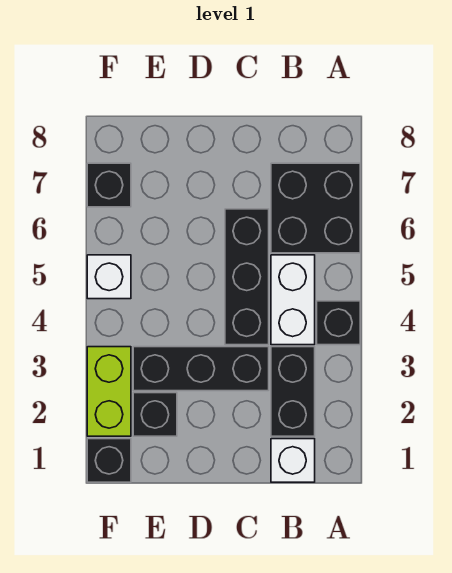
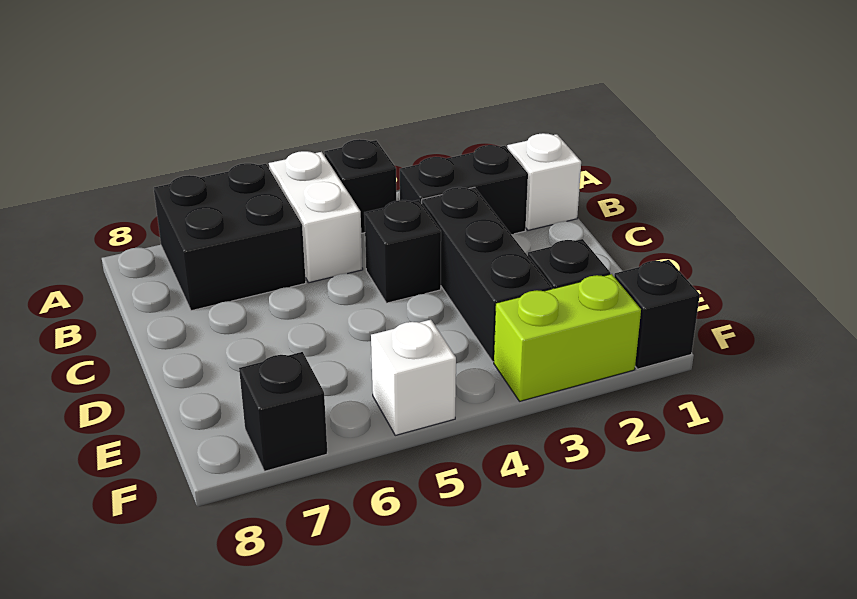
white brick B4:B5 level 1 -> white brick A5:B5 level 1
black brick C4:C6 level 1 -> black brick C4 level 1

